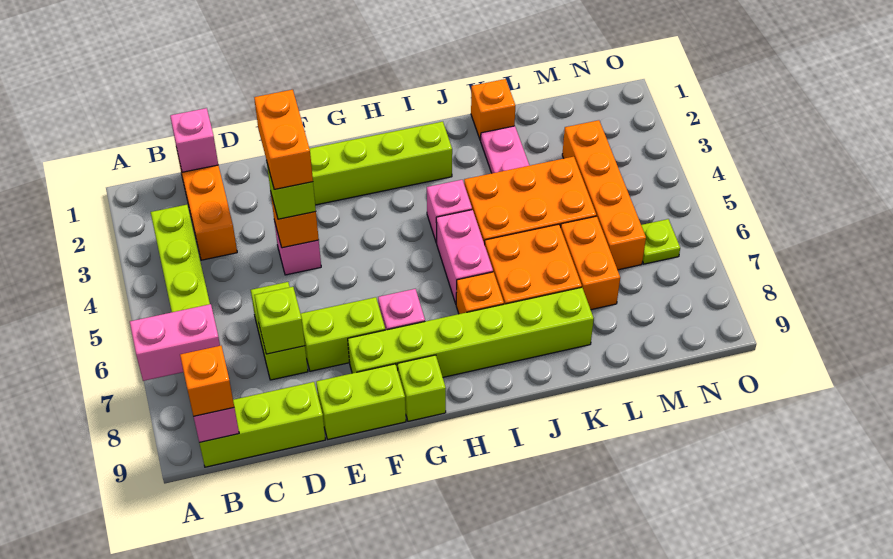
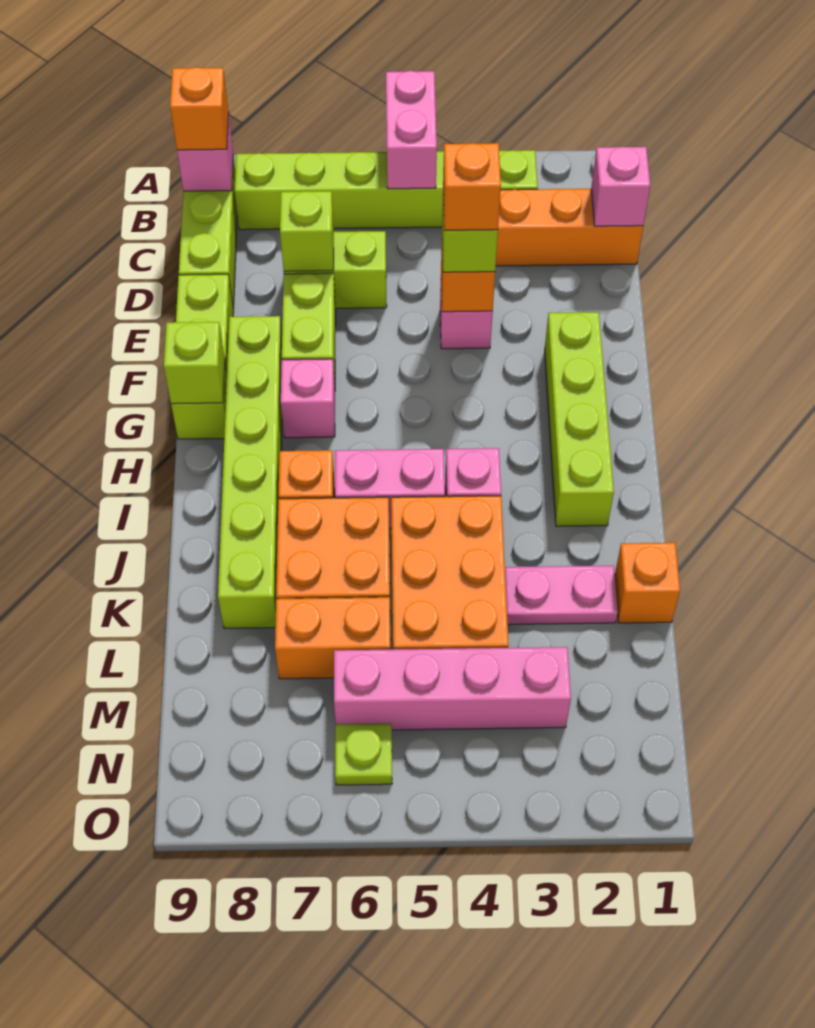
pink brick A7:B7 level 2 -> pink brick A5:B5 level 2
orange brick E3:E4 level 4 -> orange brick E4 level 4
none -> lime brick G9 level 2
orange brick M3:M6 level 1 -> pink brick M3:M6 level 1

